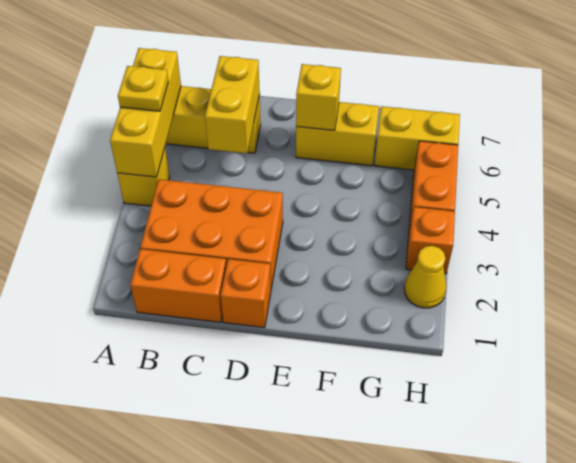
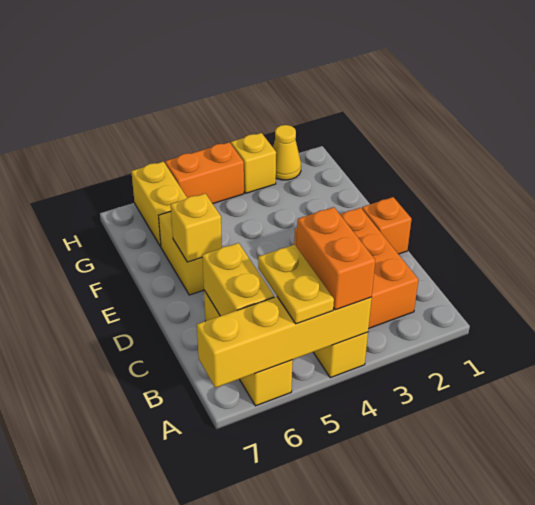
yellow brick A4:A6 level 2 -> yellow brick A4:A7 level 2
yellow plate A5 level 3 -> yellow plate A5:B5 level 3
orange brick B1:C1 level 1 -> orange brick A4:B4 level 3
yellow brick C5:C6 level 2 -> yellow brick B6:C6 level 2
orange brick H3 level 1 -> yellow brick H3 level 1

